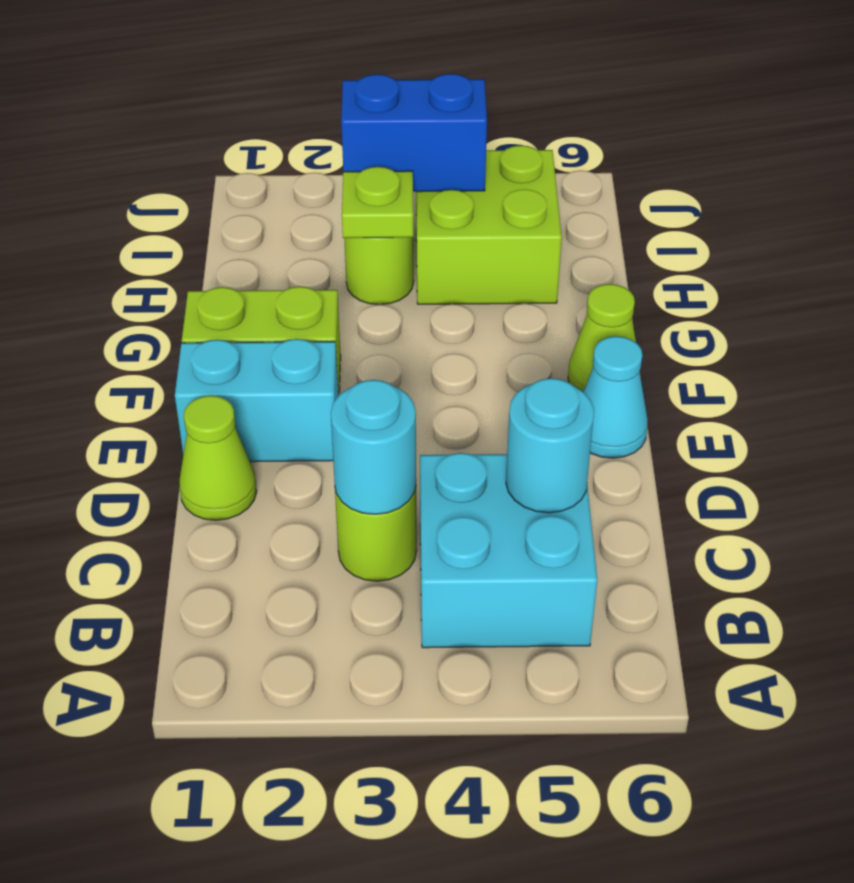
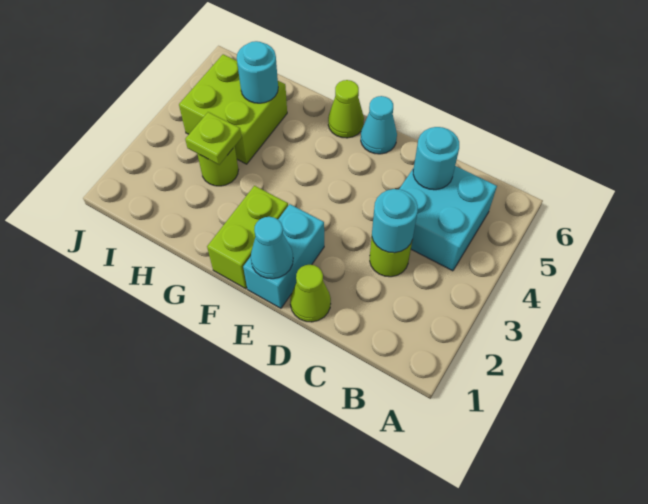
none -> cyan cone E1 level 2
none -> cyan round brick H5 level 2
blue brick I3:I4 level 2 -> none

